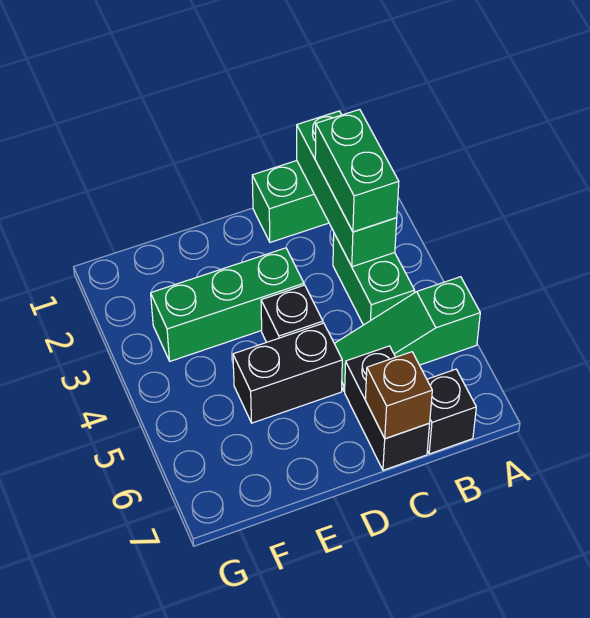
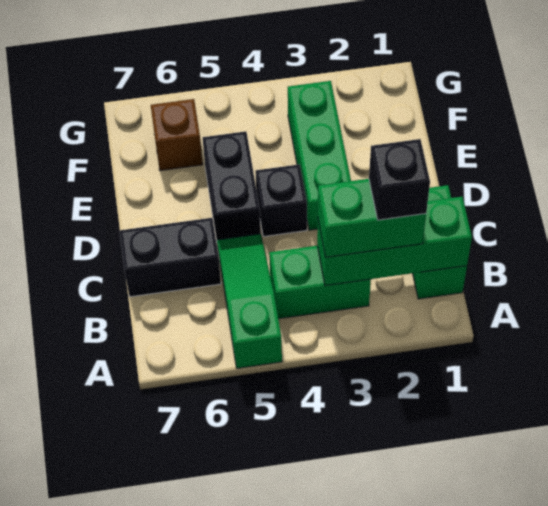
black brick B7 level 1 -> black brick B2 level 4
brown brick C7 level 2 -> brown brick F6 level 1

